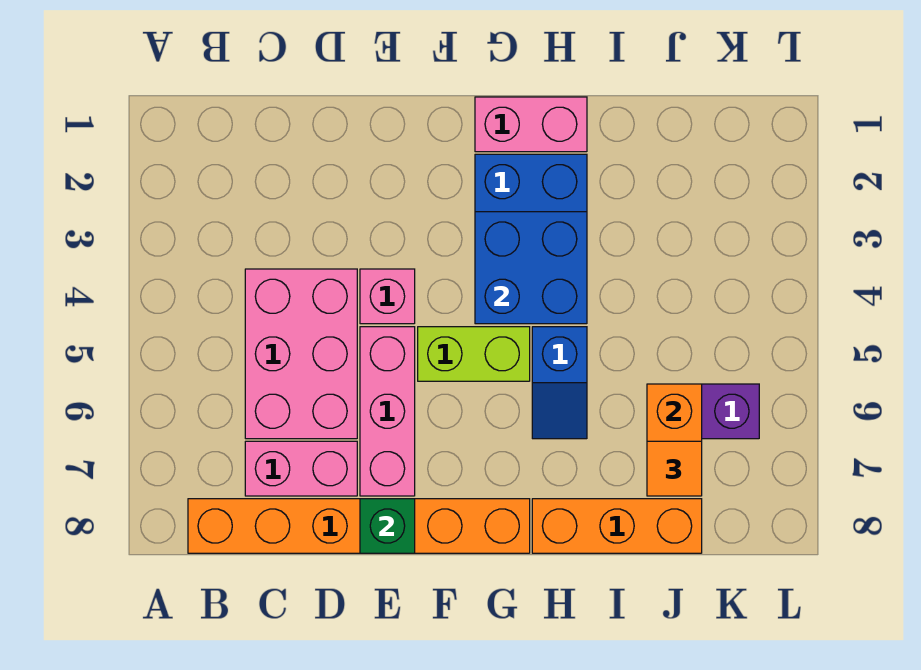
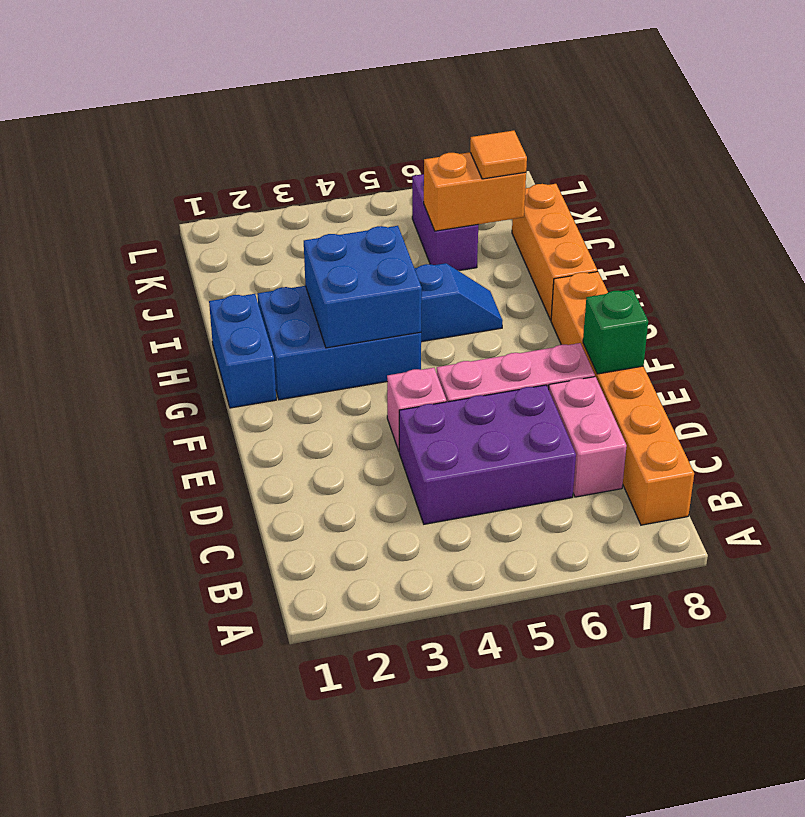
pink brick C4:D6 level 1 -> purple brick C4:D6 level 1
lime brick F5:G5 level 1 -> none
pink brick G1:H1 level 1 -> blue brick G1:H1 level 1

